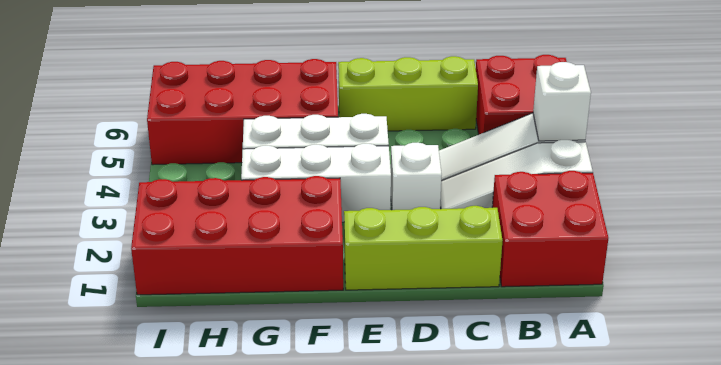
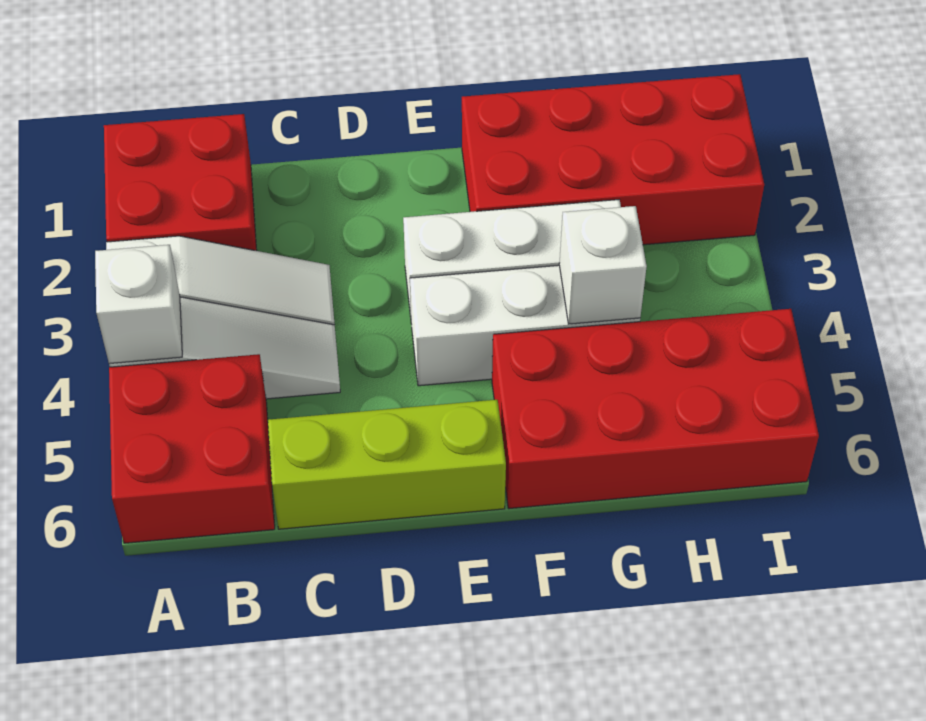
lime brick C1:E1 level 1 -> none
white brick D3 level 1 -> white brick G4 level 2

